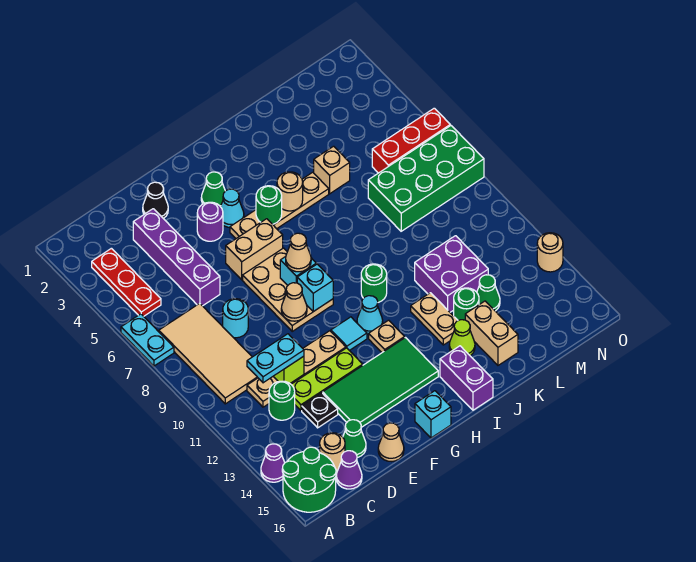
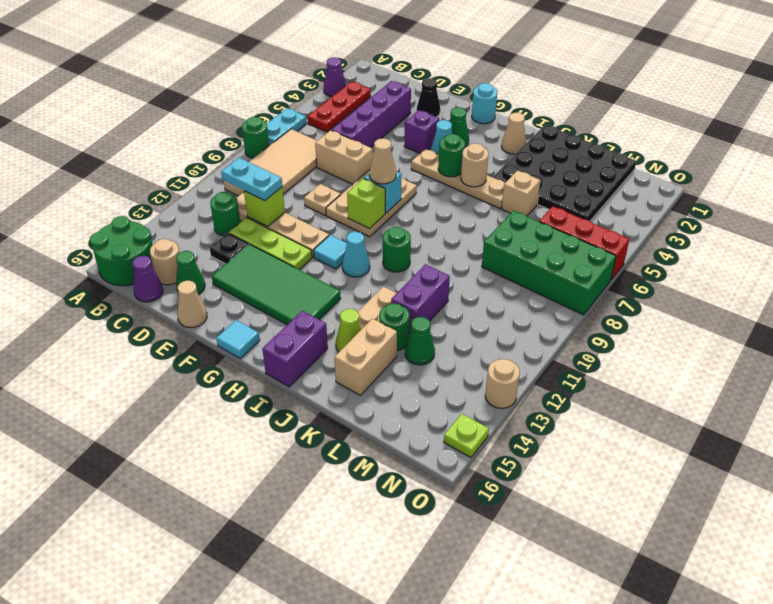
none -> green round brick A8 level 1
purple cone A14 level 1 -> purple cone A3 level 1
cyan round brick D8 level 1 -> cyan round brick G1 level 1
purple round brick F4 level 1 -> purple brick F4 level 1
tan brick F6:G6 level 1 -> tan brick D7:E7 level 1
tan cone F9 level 2 -> tan cone I2 level 1
cyan brick G9 level 2 -> lime brick G9 level 2
cyan brick G16 level 1 -> cyan tile G16 level 1
tan plate H12 level 1 -> tan plate E9 level 1
none -> black plate J1:M4 level 1
purple brick K11:L12 level 1 -> purple brick K11:K12 level 1
none -> lime plate O15 level 1

